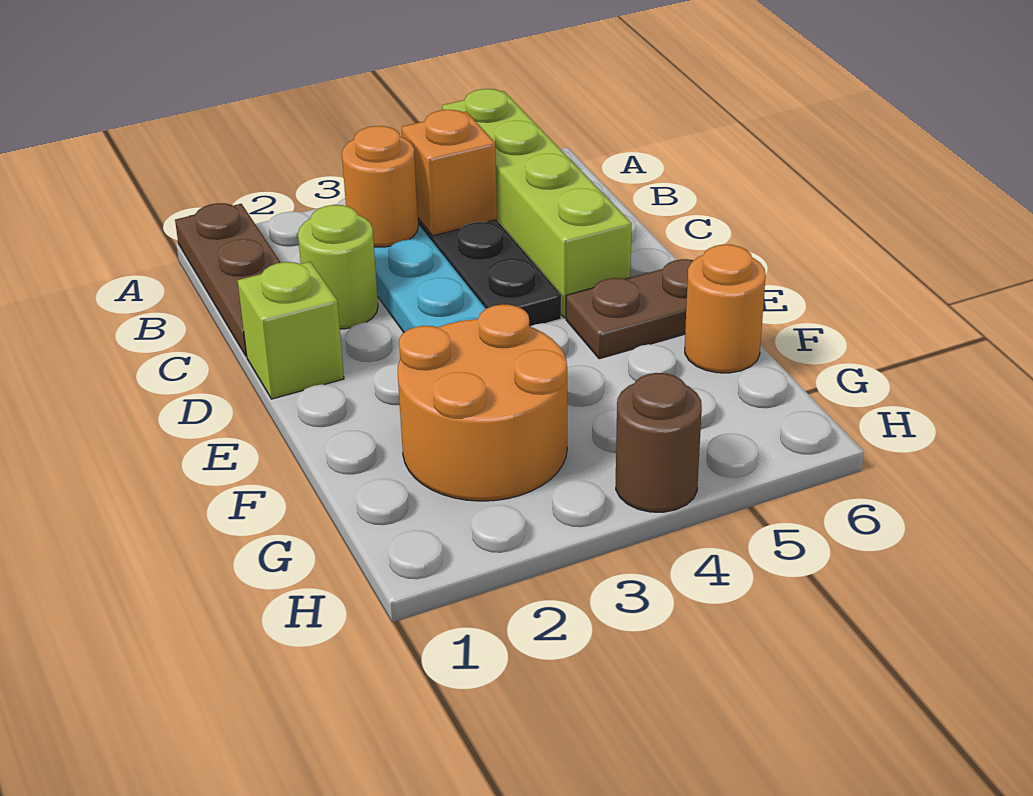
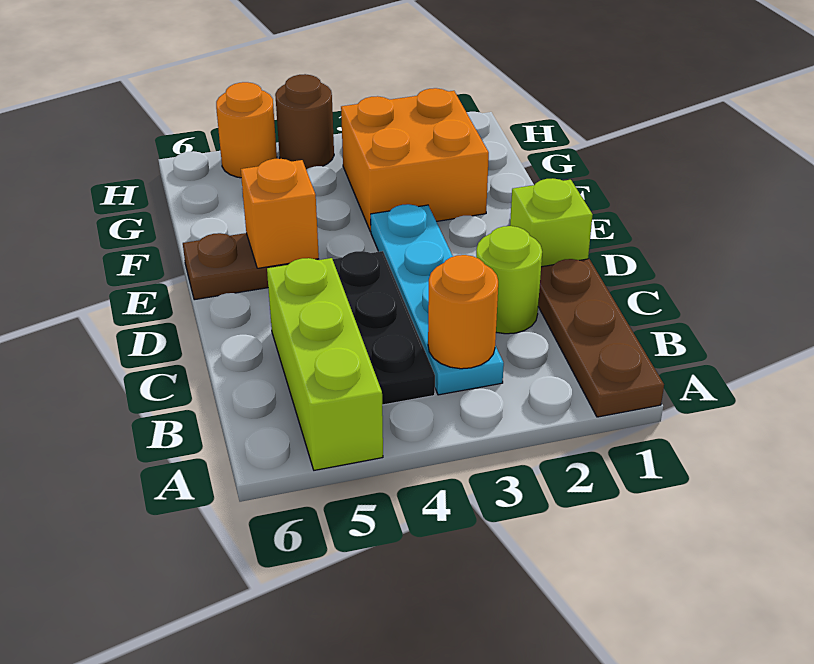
lime brick A5:D5 level 1 -> lime brick A5:C5 level 1
orange brick B4 level 2 -> orange brick E5 level 2
orange round brick F2:G3 level 1 -> orange brick F2:G3 level 1
orange round brick F6 level 1 -> orange round brick H5 level 1

